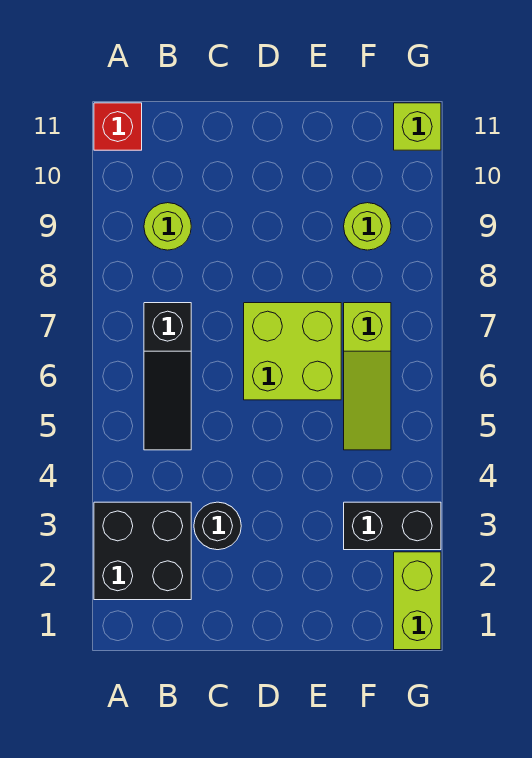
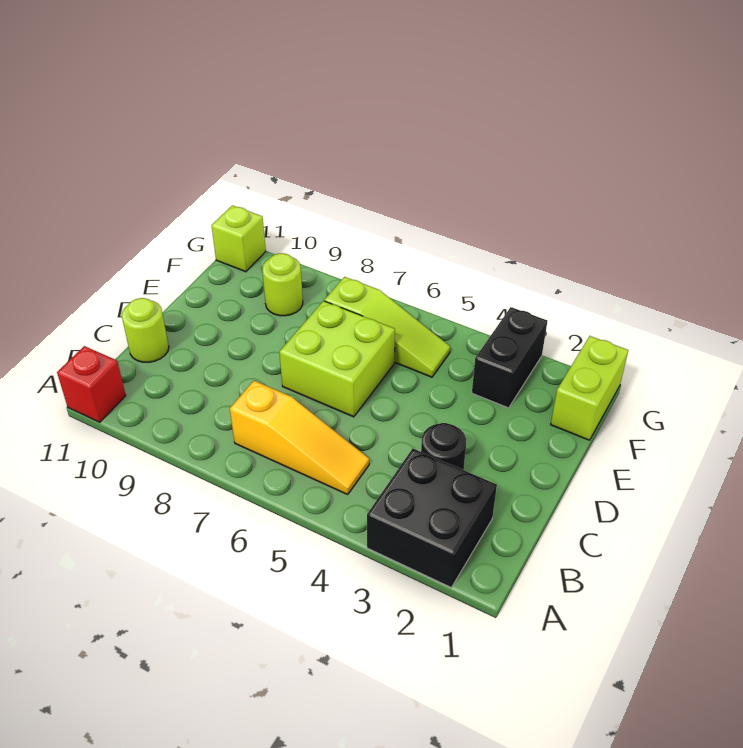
black slope B5:B7 level 1 top 7 -> yellow slope B5:B7 level 1 top 7
lime round brick B9 level 1 -> lime round brick C11 level 1
lime brick G1:G2 level 1 -> lime brick F1:G1 level 1

